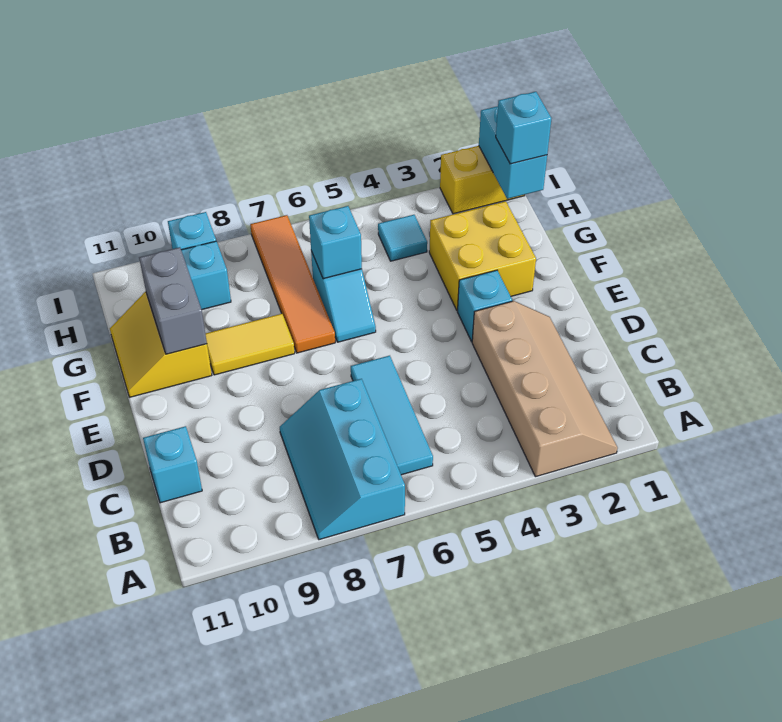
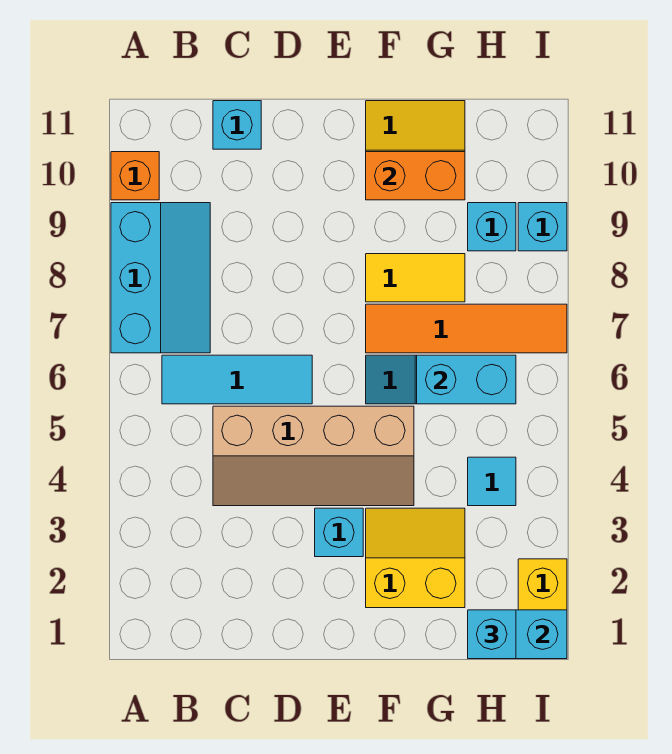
tan slope A2:D3 level 1 top 3 -> tan slope C4:F5 level 1 top 5
cyan slope A7:C8 level 1 top 7 -> cyan slope A7:B9 level 1 top A
none -> orange brick A10 level 1
yellow brick F2:G3 level 1 -> yellow slope F2:G3 level 1 top 2
yellow tile F8:F9 level 1 -> yellow tile F8:G8 level 1
grey brick F10:G10 level 2 -> orange brick F10:G10 level 2
cyan brick G6 level 2 -> cyan brick G6:H6 level 2

